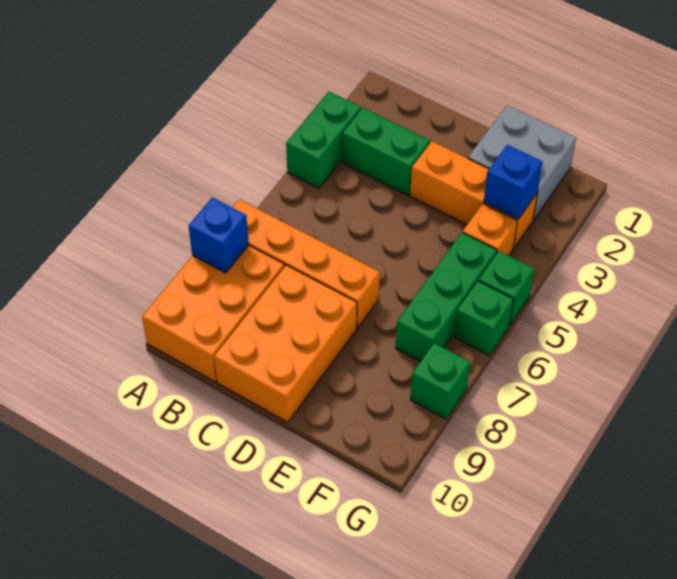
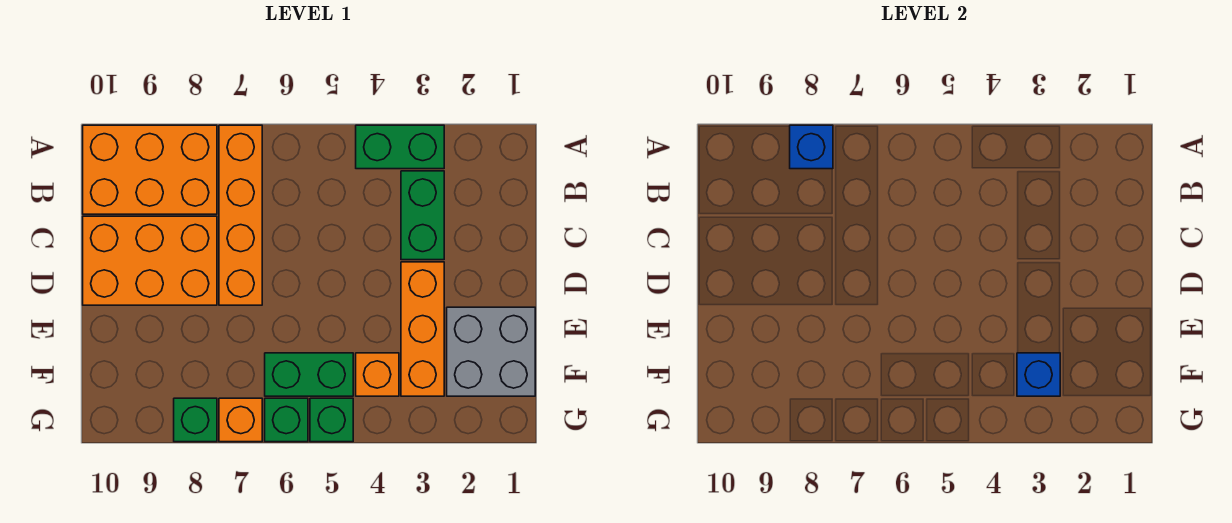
green brick F5:F7 level 1 -> green brick F5:F6 level 1
none -> orange brick G7 level 1

